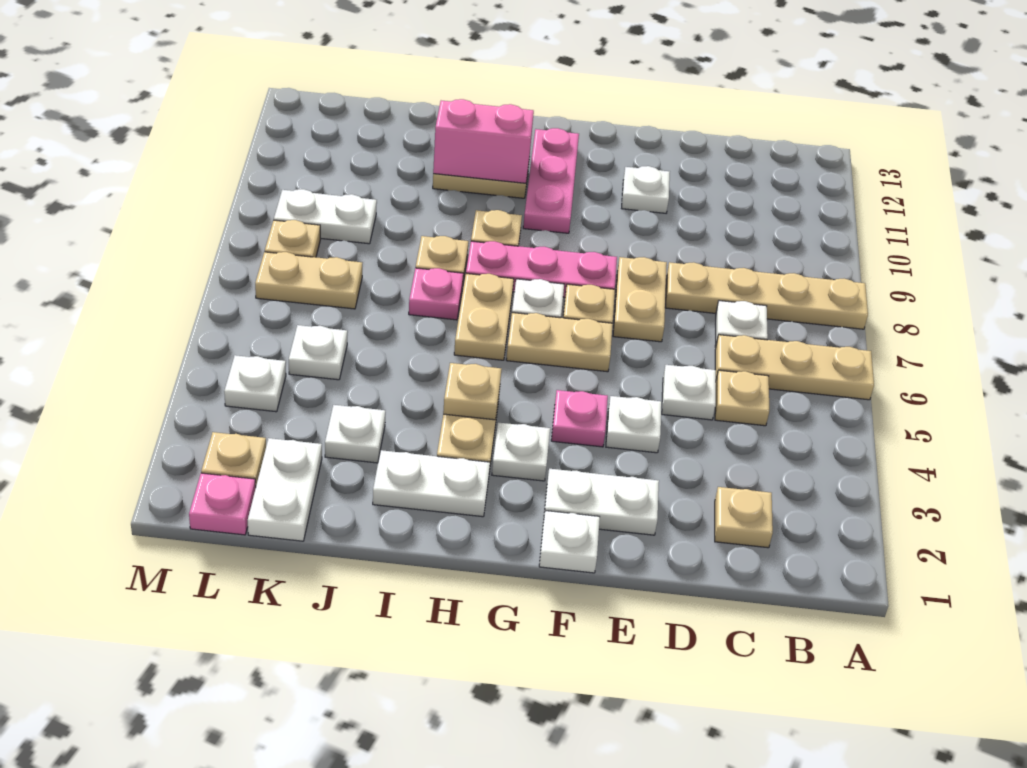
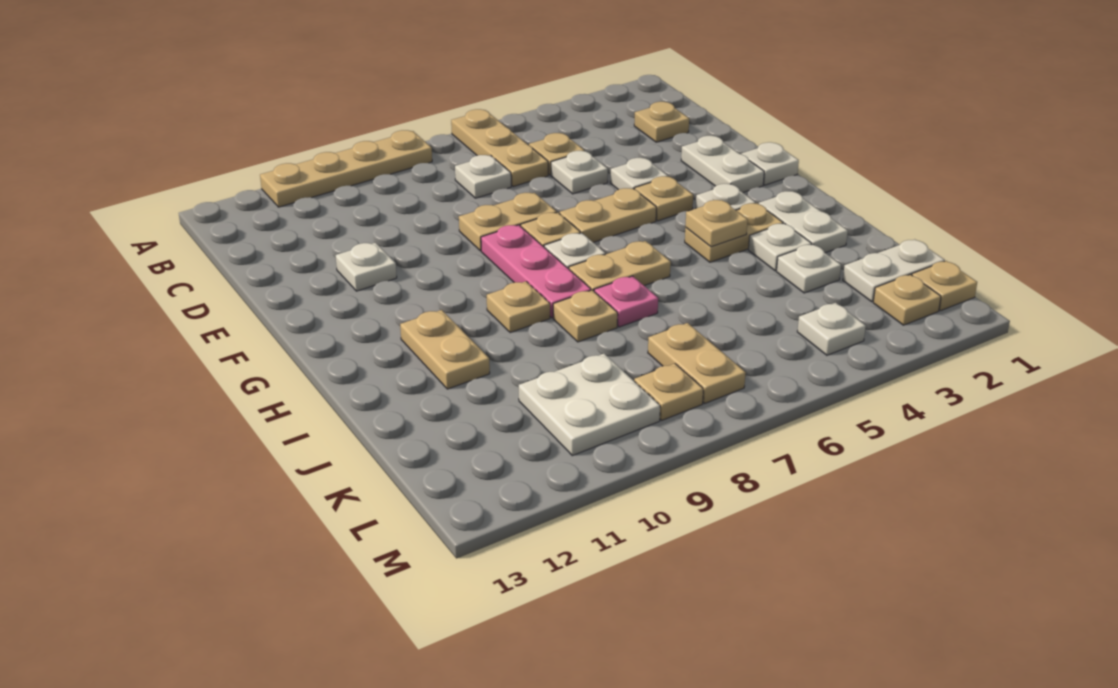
tan plate A8:D8 level 1 -> tan plate A8:A11 level 1
pink plate F4 level 1 -> tan plate F4 level 1
tan plate F6:G6 level 1 -> tan plate F5:F6 level 1
pink plate G10:G12 level 1 -> none
pink brick H11:I11 level 2 -> none
white plate K5 level 1 -> white plate I3 level 1
white plate K9:L9 level 1 -> white plate K9:L10 level 1
pink plate L1 level 1 -> tan plate L1 level 1

